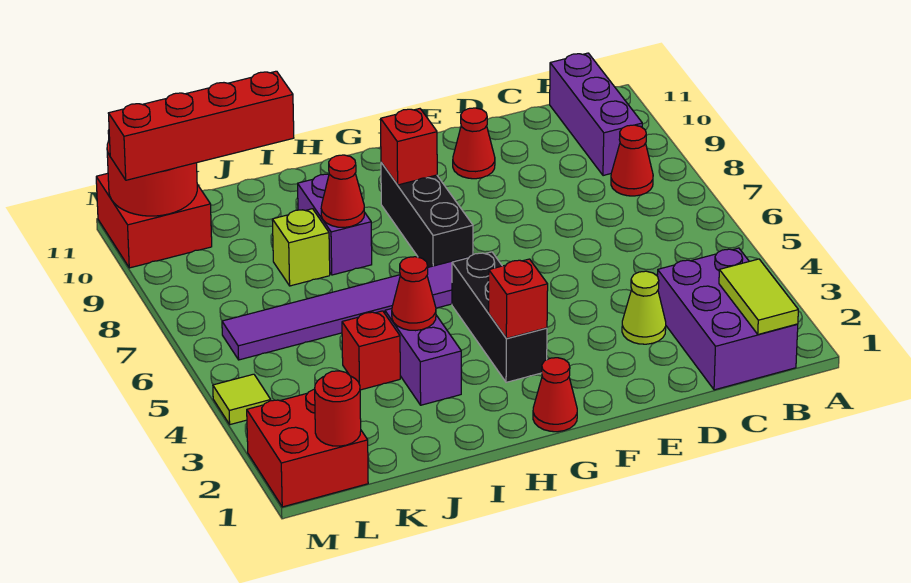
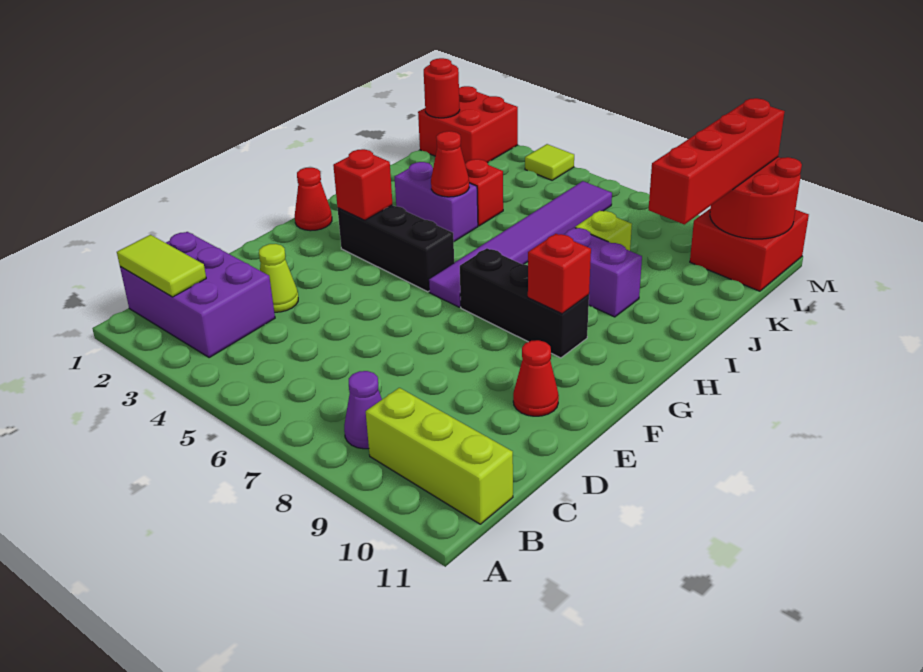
red cone B8 level 1 -> purple cone B8 level 1
purple brick B9:B11 level 1 -> lime brick B9:B11 level 1
red cone I8 level 2 -> none

